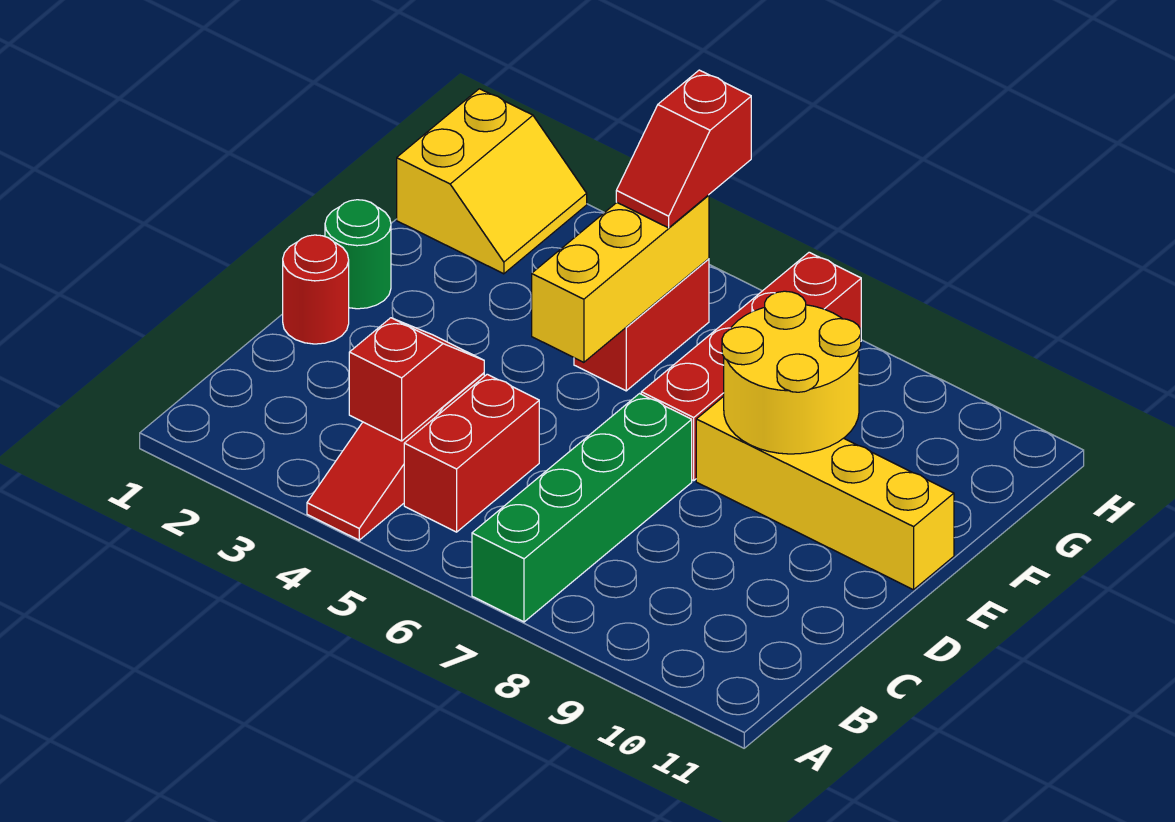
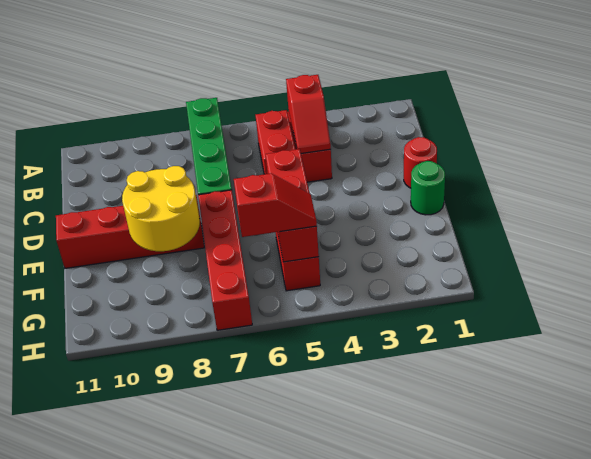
yellow brick E5:G5 level 2 -> red brick E5:G5 level 2
yellow brick E8:E11 level 1 -> red brick E8:E11 level 1
yellow slope G1:H2 level 1 top 1 -> none
red slope G5:H5 level 3 top H -> red slope G5:G6 level 3 top 6

